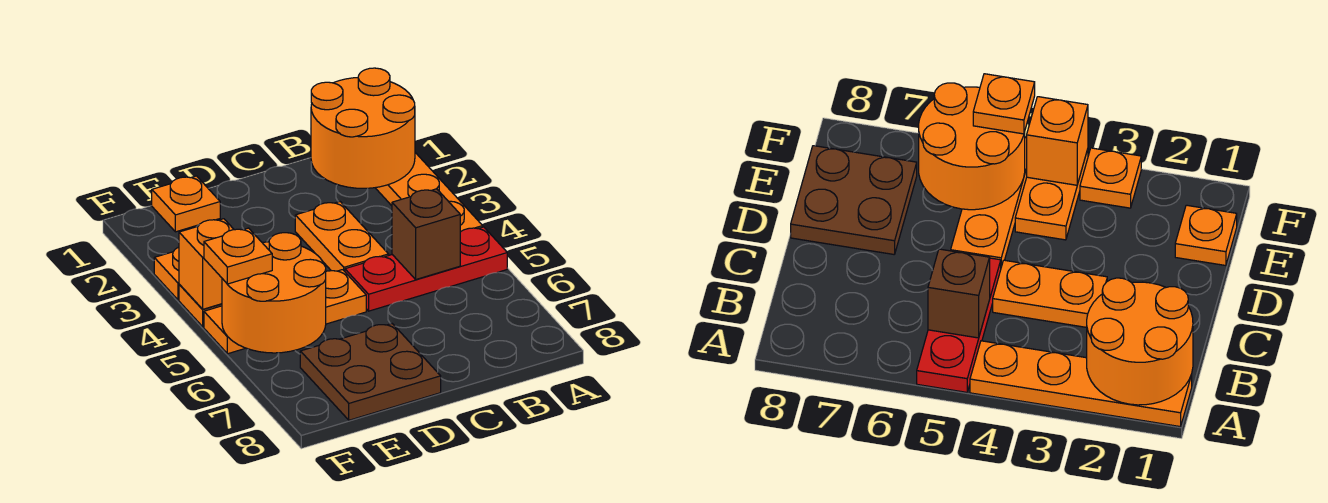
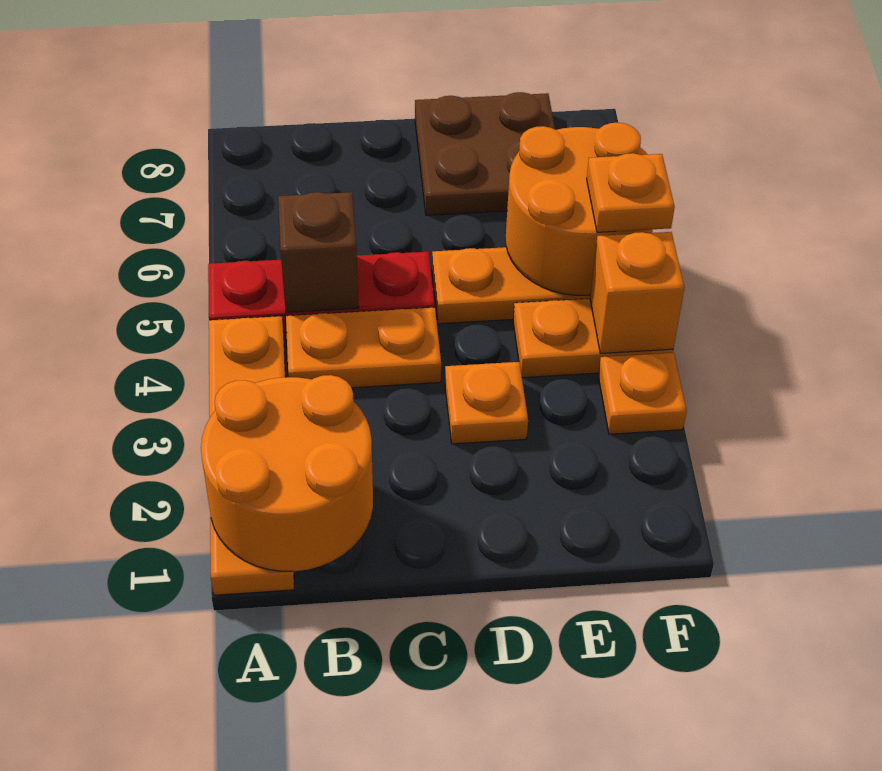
orange plate C3:C4 level 1 -> orange plate B4:C4 level 1
orange plate E1 level 1 -> orange plate D3 level 1

